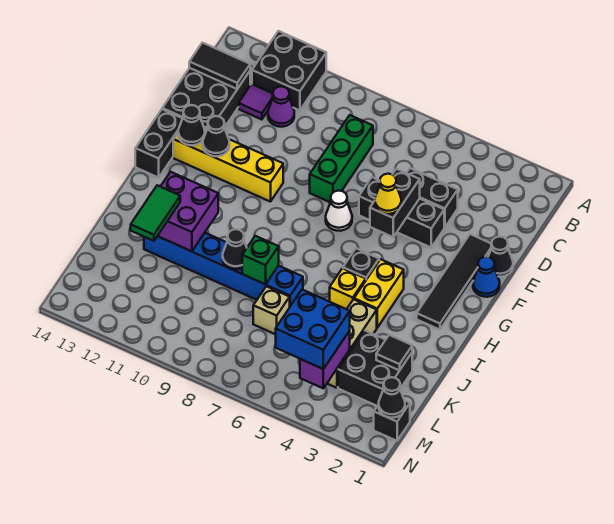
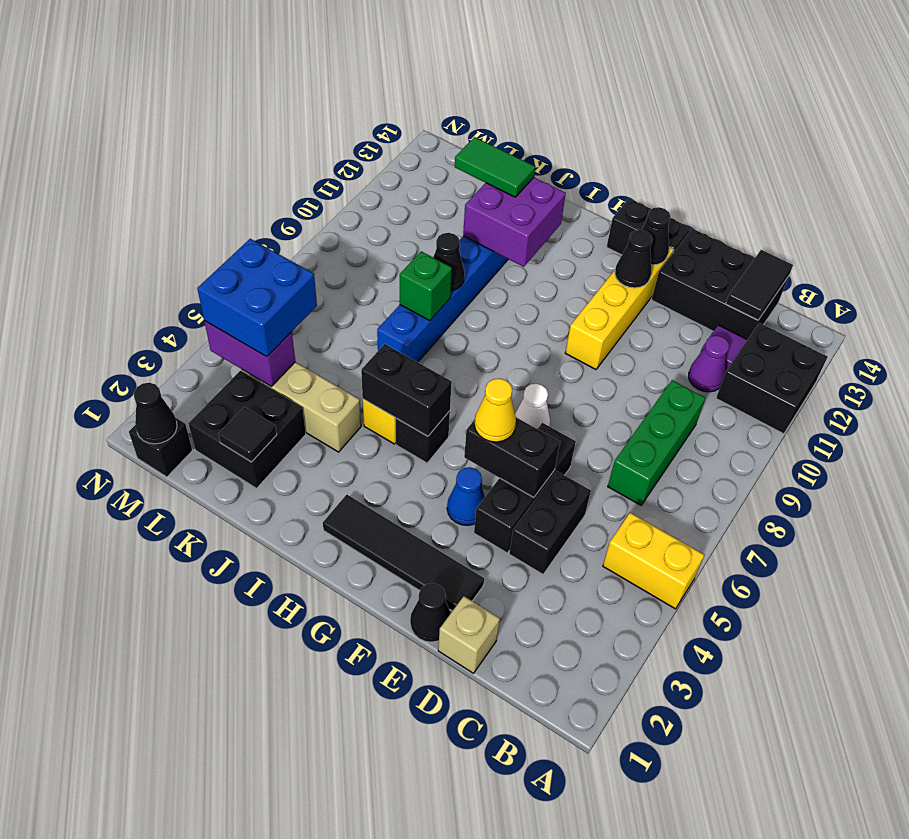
green brick C8:E8 level 1 -> green brick C7:C9 level 1
blue cone F1 level 1 -> blue cone F4 level 1
yellow brick H4:I4 level 1 -> yellow brick A5:B5 level 1
none -> black brick H5:I5 level 2
tan brick K7 level 1 -> tan brick D1 level 1

